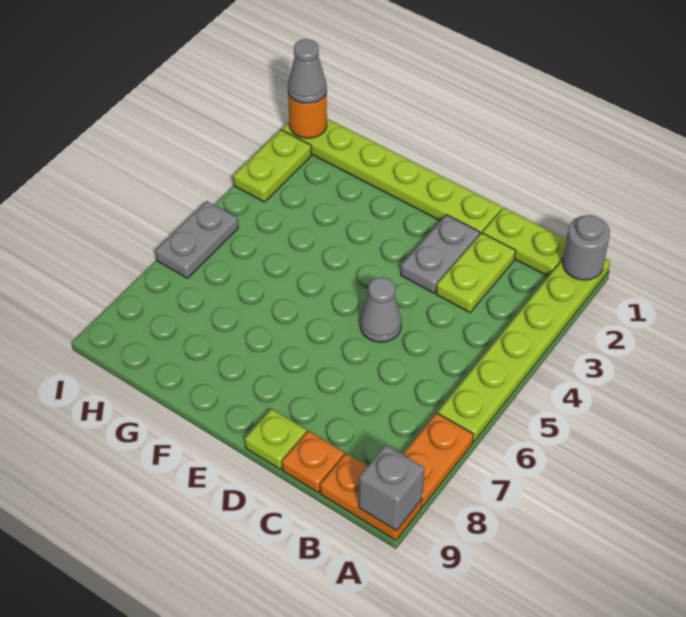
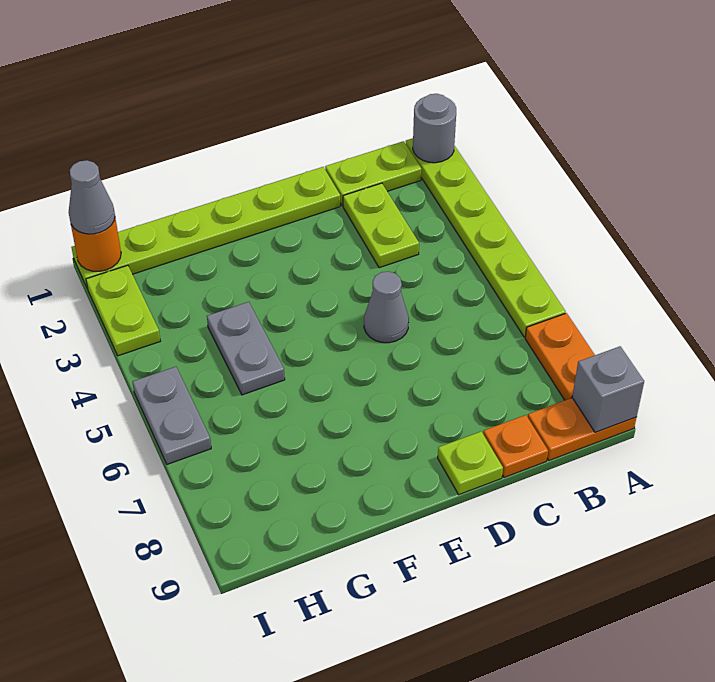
grey plate D2:D3 level 1 -> grey plate G4:G5 level 1

